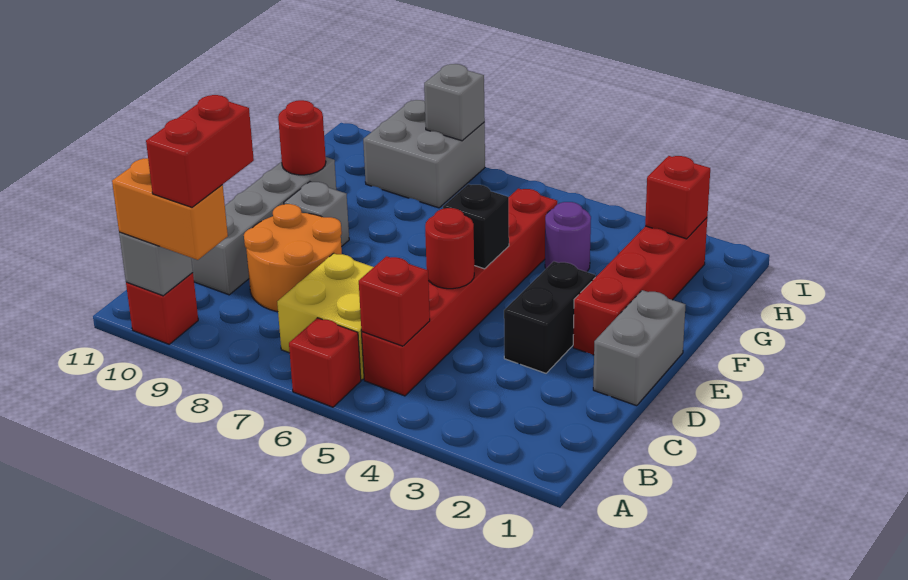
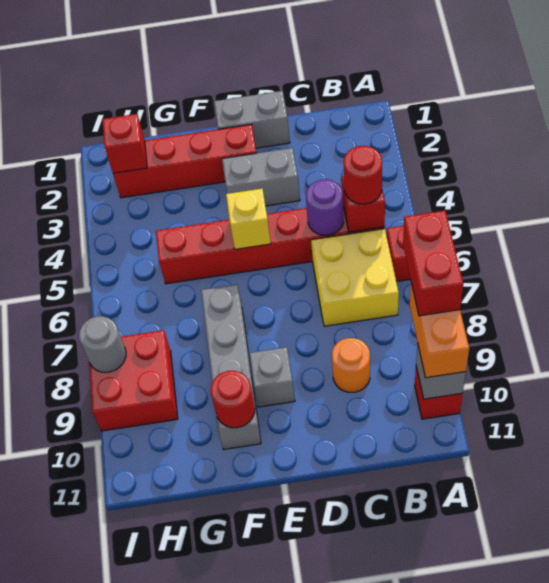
red brick A9:B9 level 4 -> red brick A8:A9 level 4
orange round brick C8:D9 level 1 -> orange round brick C9 level 1
grey brick C10:F10 level 1 -> grey brick F7:F10 level 1
black brick D3:E3 level 1 -> grey brick D3:E3 level 1
red round brick D5 level 2 -> red round brick B5 level 3
black brick E5 level 2 -> yellow brick E5 level 2
purple round brick G4 level 1 -> purple round brick C5 level 2
grey brick H8:I9 level 1 -> red brick H8:I9 level 1
grey brick I8 level 2 -> grey round brick I8 level 2

